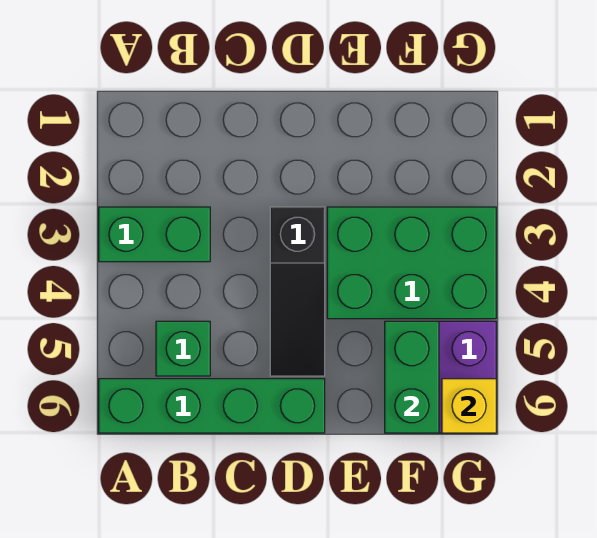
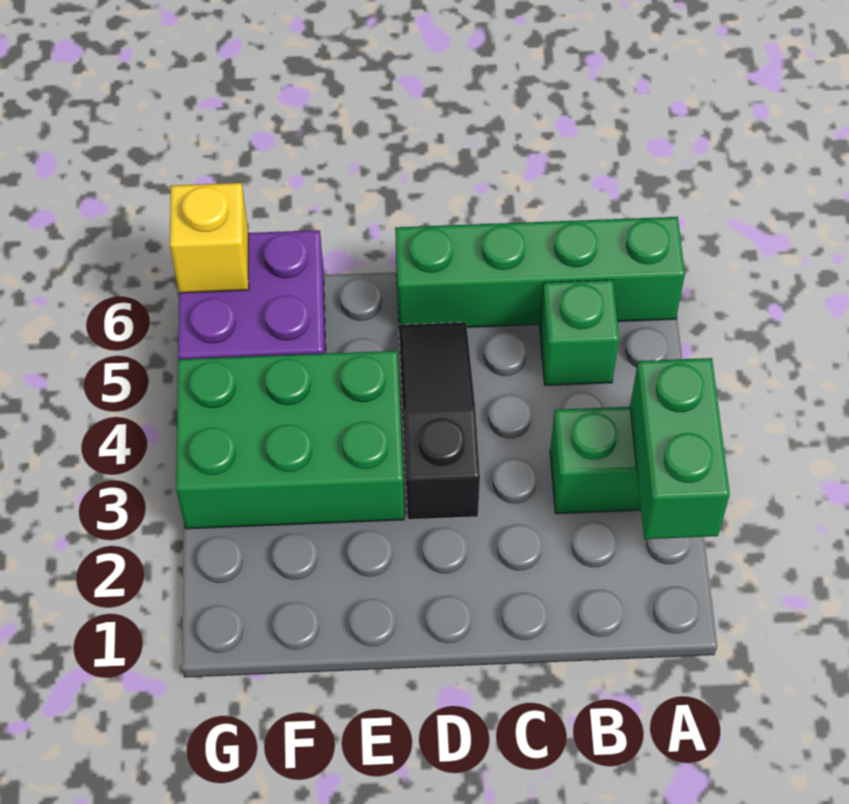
green brick F5:F6 level 2 -> green brick A2:A3 level 2

